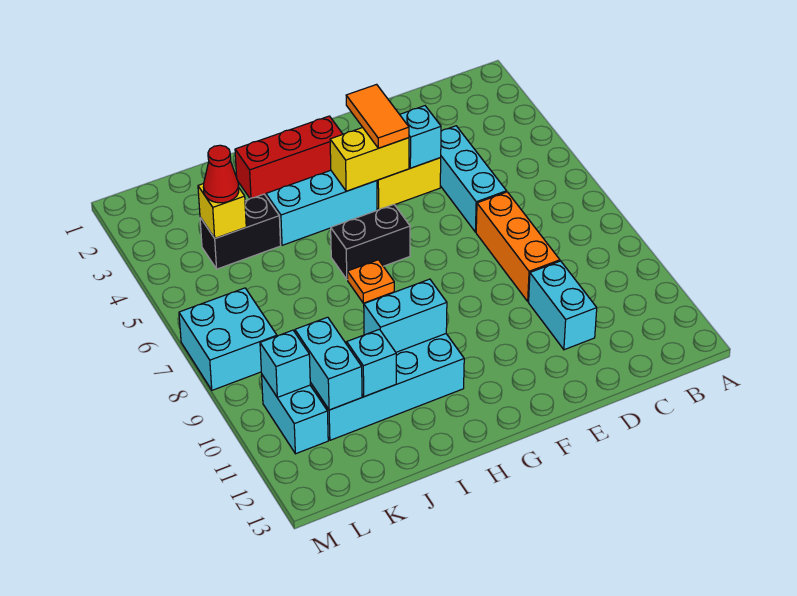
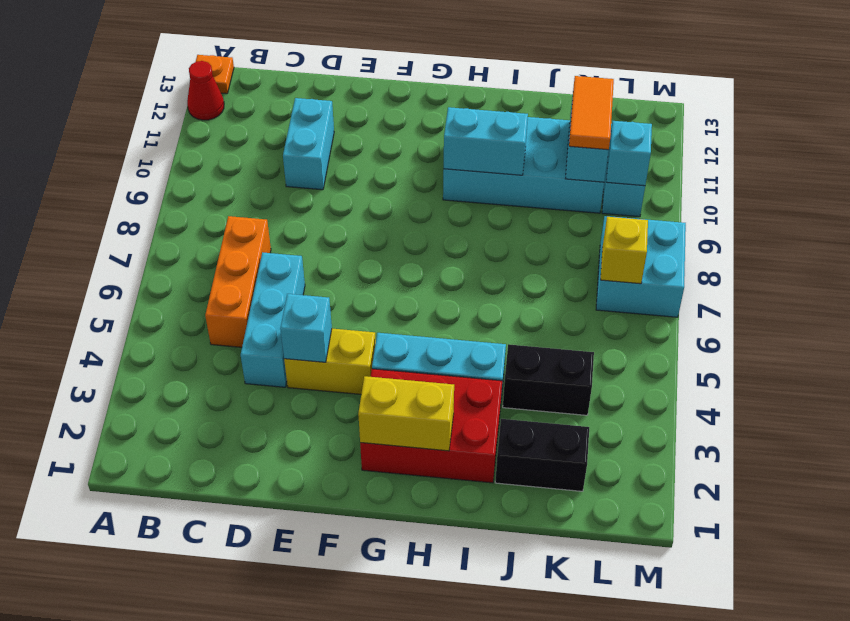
orange brick D7:D9 level 1 -> orange brick C5:C7 level 1
orange tile F3:F4 level 3 -> orange tile K10:K11 level 3
yellow brick F4:G4 level 2 -> yellow brick G2:H2 level 2
red brick G2:I2 level 1 -> red brick G2:I3 level 1
black brick G6:H6 level 1 -> black brick J2:K2 level 1
orange plate H7 level 1 -> orange plate A13 level 1
cyan brick J11 level 2 -> none
yellow brick K4 level 2 -> yellow brick L7 level 2
red cone K4 level 3 -> red cone A12 level 1

